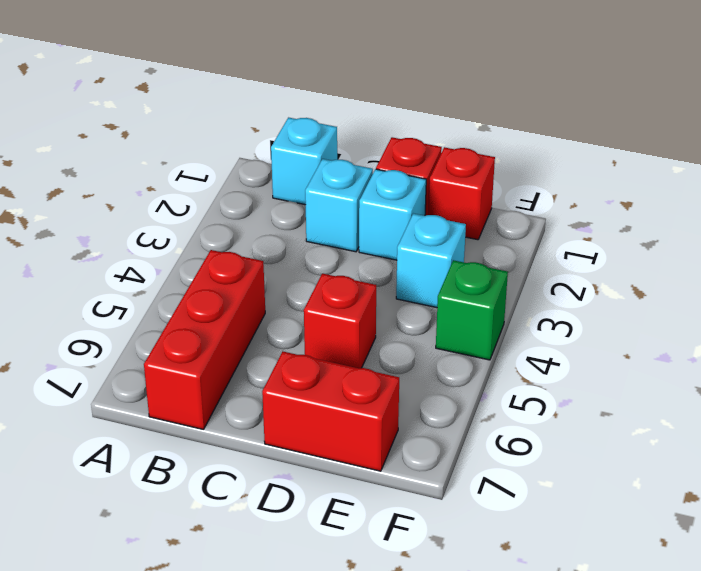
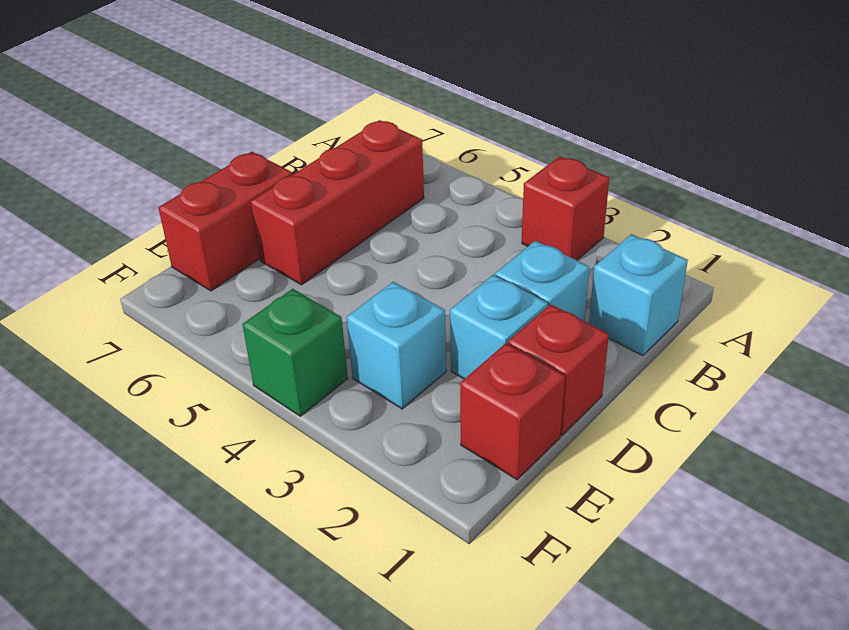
red brick B5:B7 level 1 -> red brick B6:D6 level 1
red brick D5 level 1 -> red brick A3 level 1

